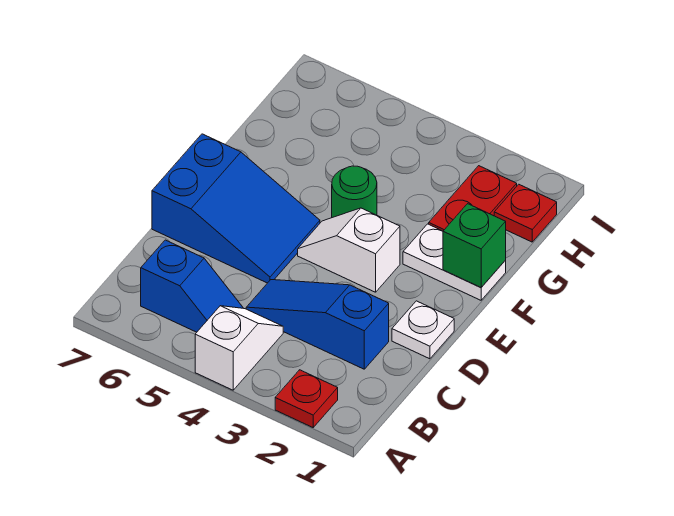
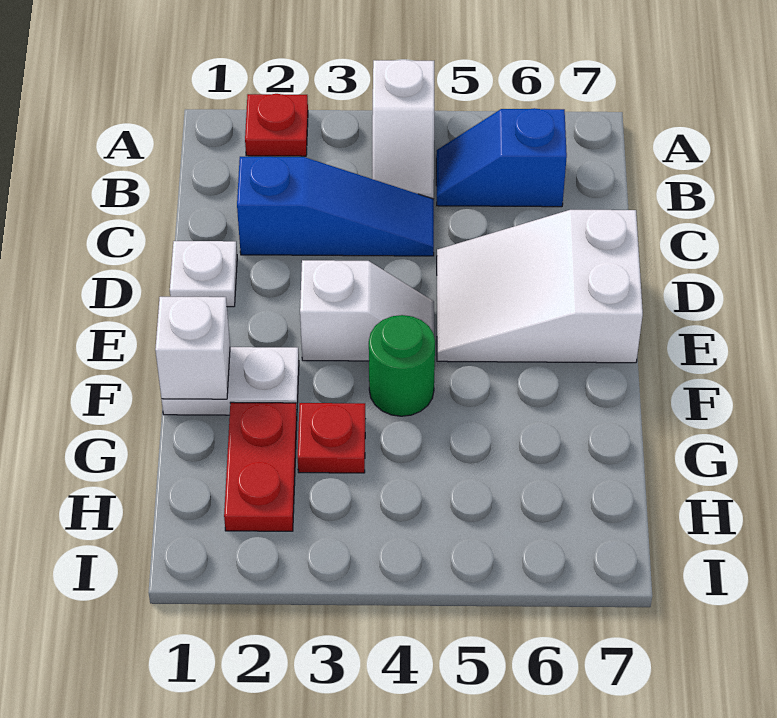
blue slope D5:E7 level 1 top 7 -> white slope D5:E7 level 1 top 7
green brick F1 level 2 -> white brick F1 level 2
red plate H1 level 1 -> red plate G3 level 1

